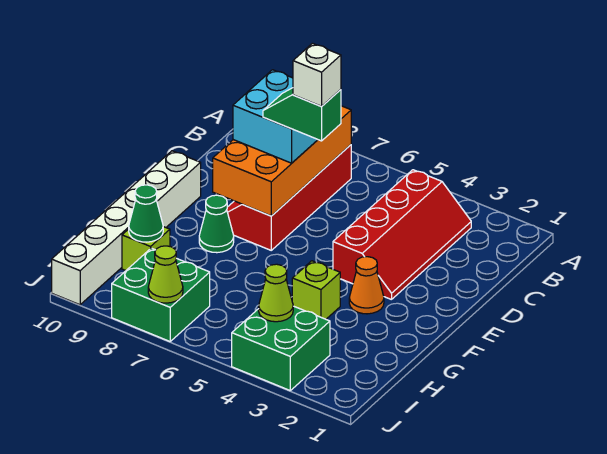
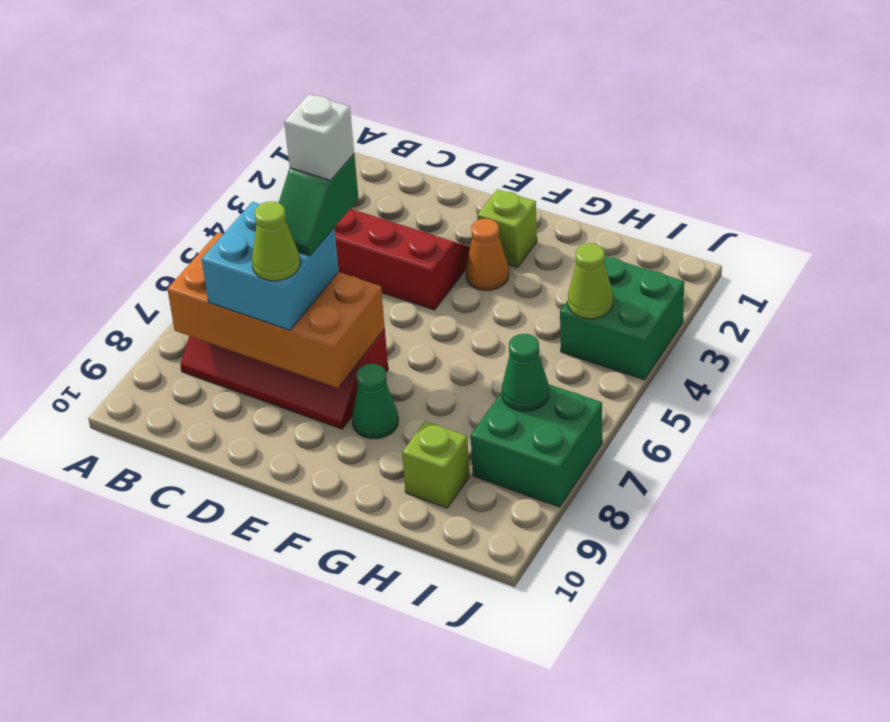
white brick E10:J10 level 1 -> none
lime brick G4 level 1 -> lime brick F2 level 1
green cone H9 level 2 -> green cone I7 level 2
lime cone J7 level 2 -> lime cone D8 level 4

